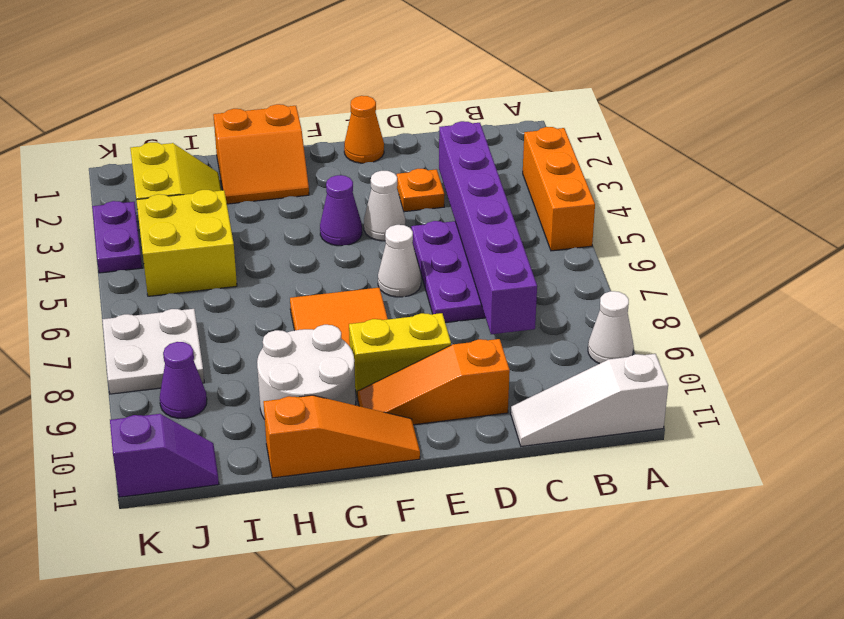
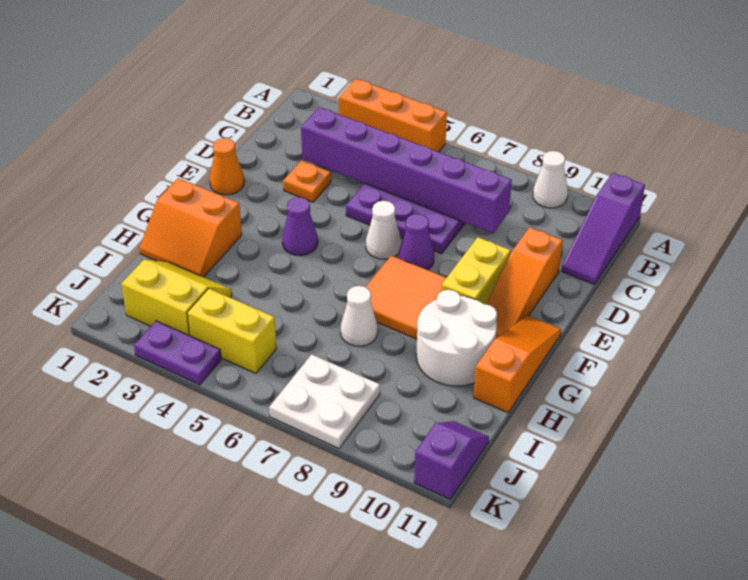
white slope A11:C11 level 1 top A -> purple slope A11:C11 level 1 top A
white cone E4 level 1 -> white cone H7 level 1
orange slope G1:H2 level 1 top 1 -> orange slope G1:H2 level 1 top G
yellow brick I4:J5 level 1 -> yellow brick J4:J5 level 1
purple cone J9 level 1 -> purple cone E7 level 1

